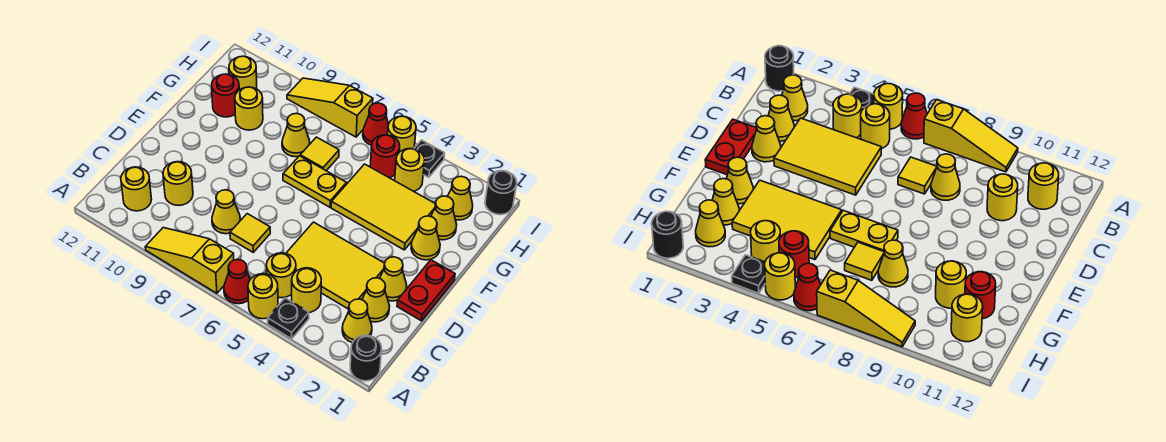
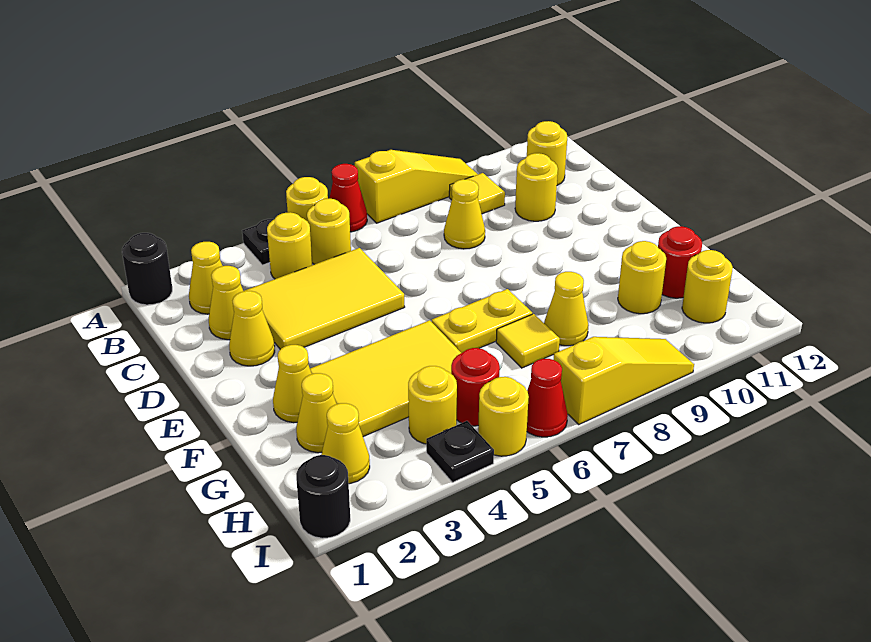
yellow tile C7 level 1 -> yellow tile B9 level 1
red plate D1:E1 level 1 -> none

